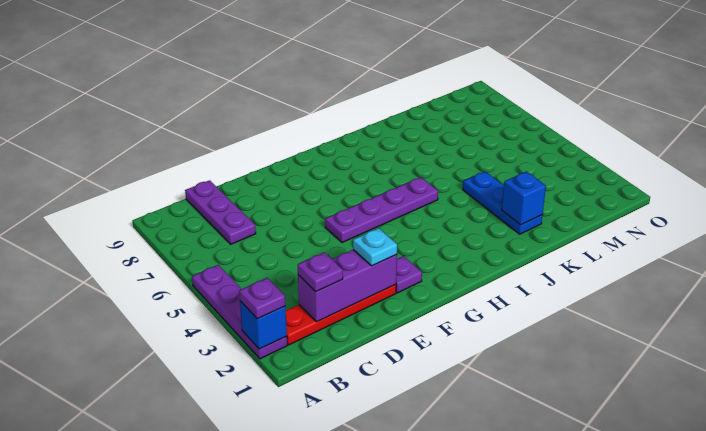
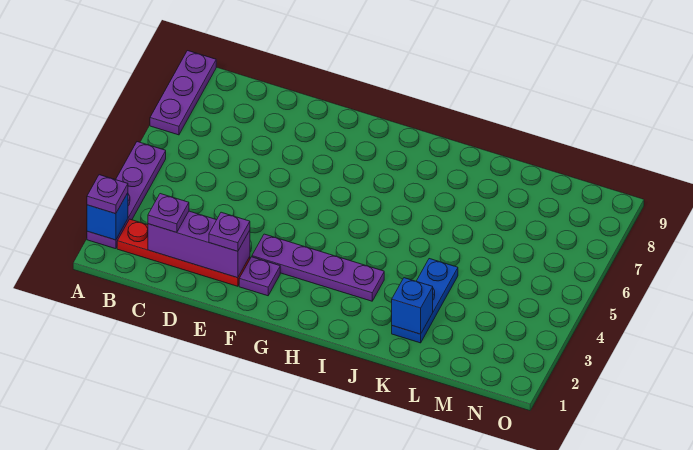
purple plate C7:C9 level 1 -> purple plate A7:A9 level 1
cyan plate E2 level 3 -> purple plate E2 level 3
purple plate F5:I5 level 1 -> purple plate F3:I3 level 1

